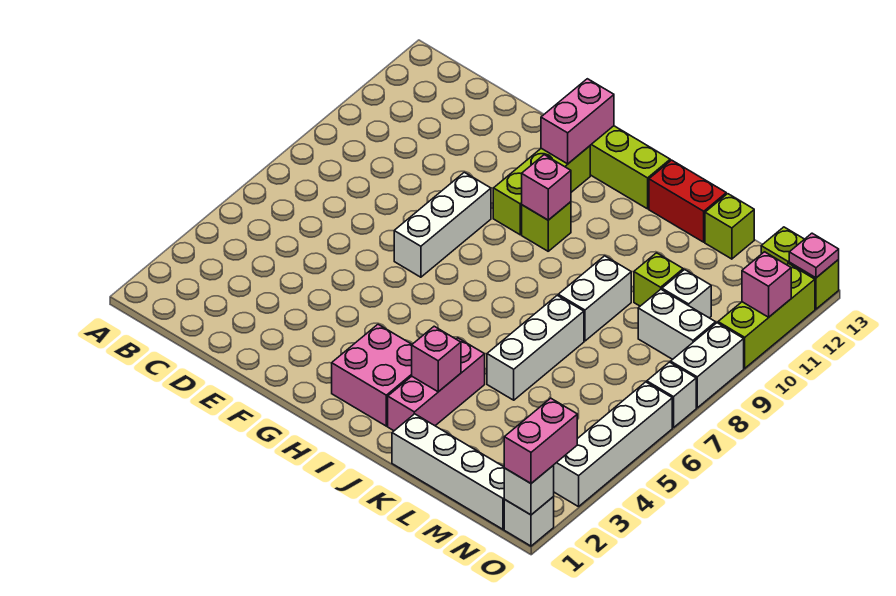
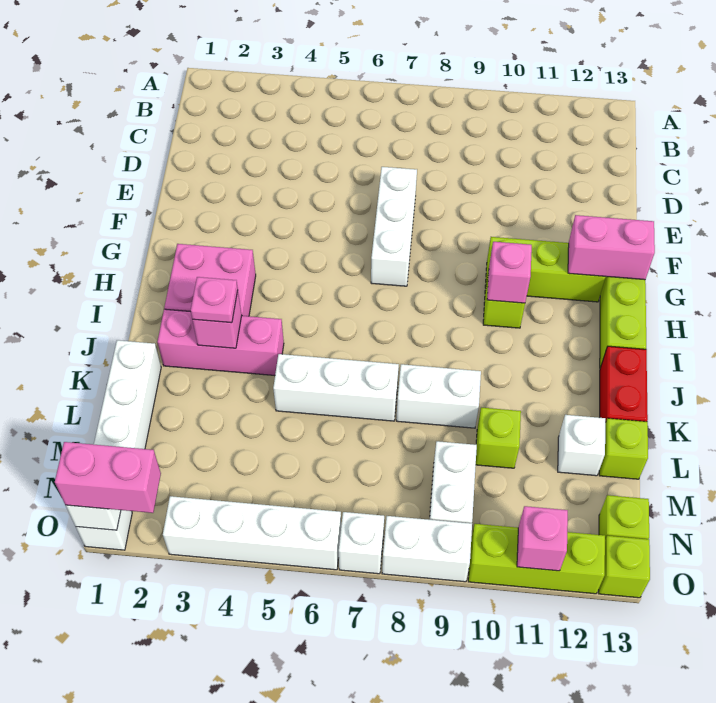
white brick F7:F9 level 1 -> white brick E7:G7 level 1
white brick M10 level 1 -> white brick L12 level 1
pink plate O13 level 2 -> pink plate J3 level 3

